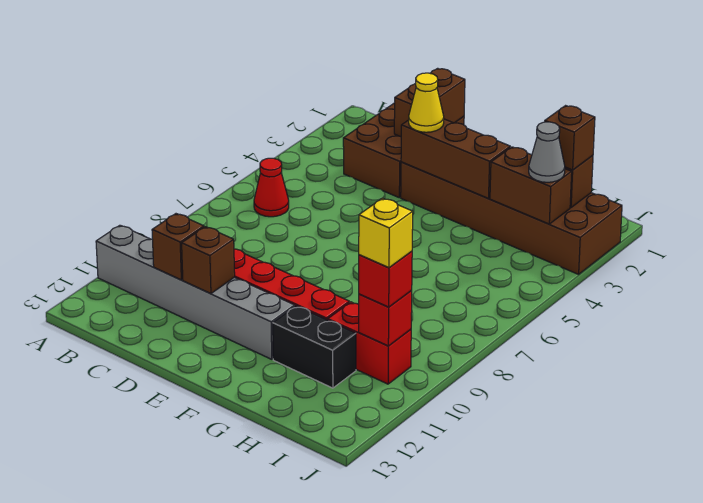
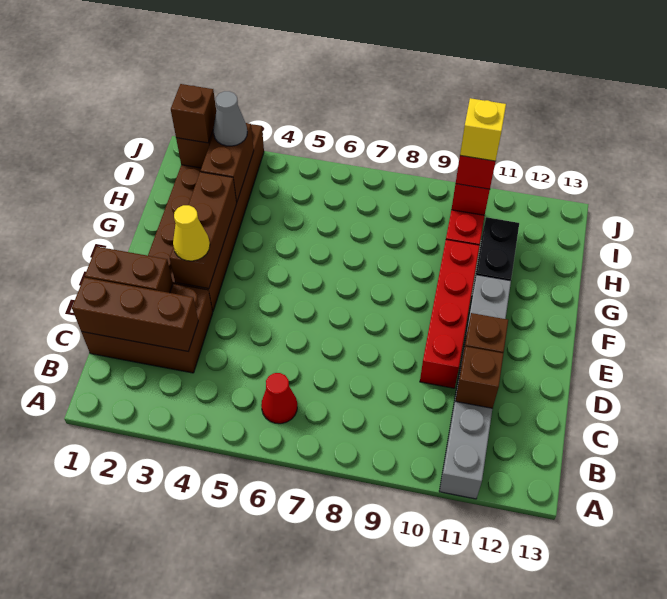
none -> brown brick C1:C3 level 2

